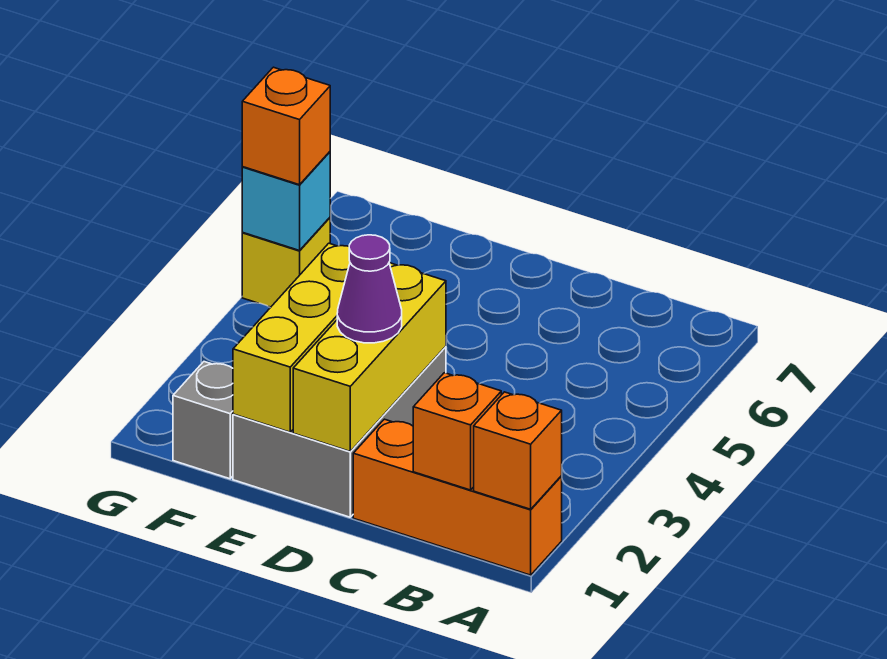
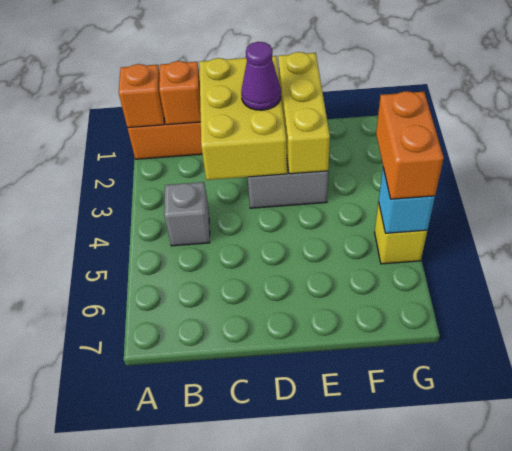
yellow brick D1:D3 level 2 -> yellow brick C1:D3 level 2
grey brick F1 level 1 -> grey brick B4 level 1
orange brick G5 level 3 -> orange brick G4:G5 level 3

